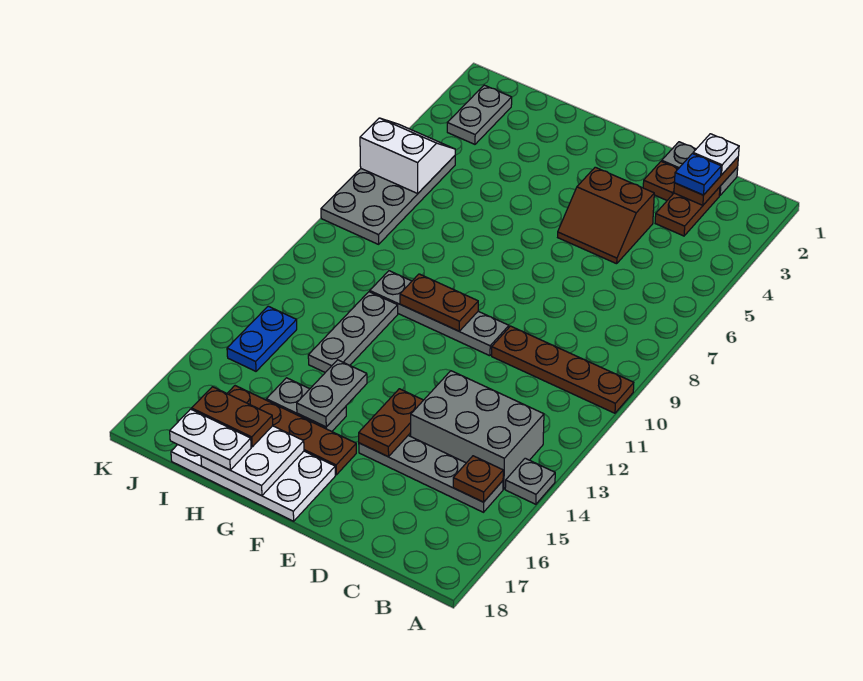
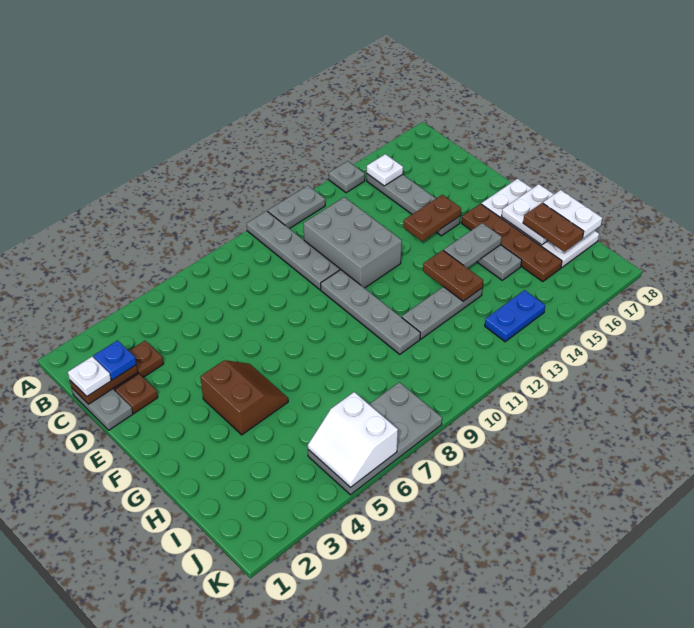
brown plate A10:D10 level 1 -> grey plate A10:D10 level 1
grey brick B13:D14 level 1 -> grey brick C11:E12 level 1
brown plate B15 level 2 -> white plate B15 level 2
brown slope D4:E5 level 1 top 4 -> brown slope F4:G5 level 1 top 4
brown plate F10:G10 level 2 -> brown plate G13:H13 level 2
grey plate J2:J3 level 1 -> grey plate A11:A12 level 1

